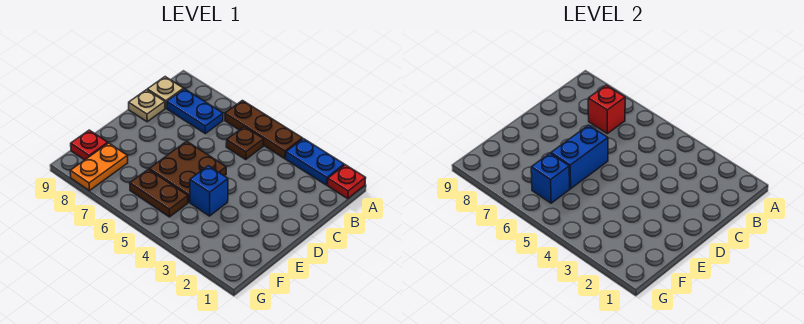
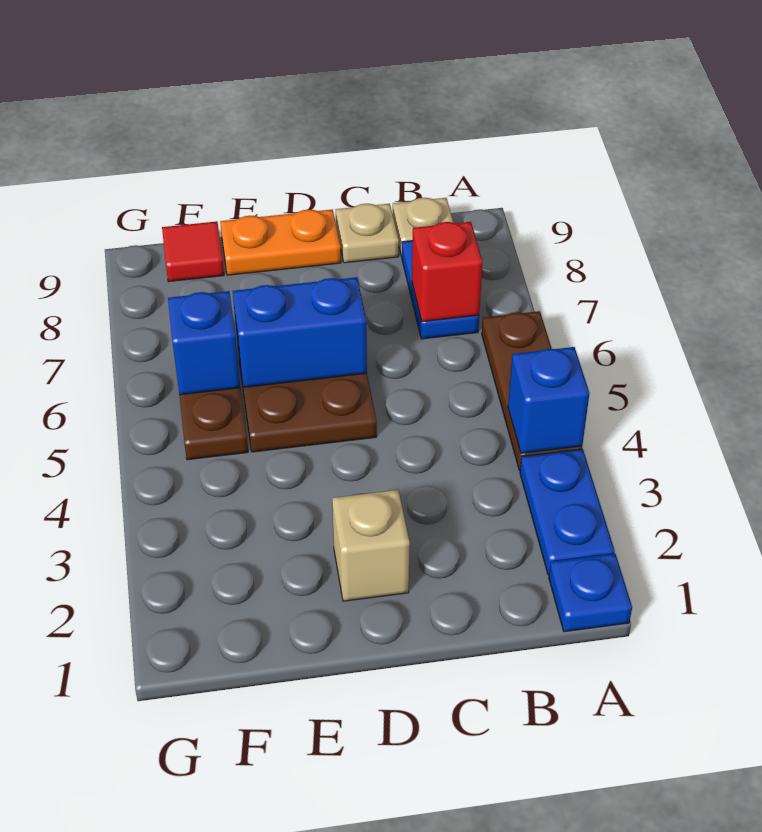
red plate A1 level 1 -> blue plate A1 level 1
brown plate B5 level 1 -> none
none -> tan brick D2 level 1
blue brick E4 level 1 -> blue brick A4 level 2
orange plate F8:G8 level 1 -> orange plate D9:E9 level 1
red plate F9 level 1 -> red tile F9 level 1

